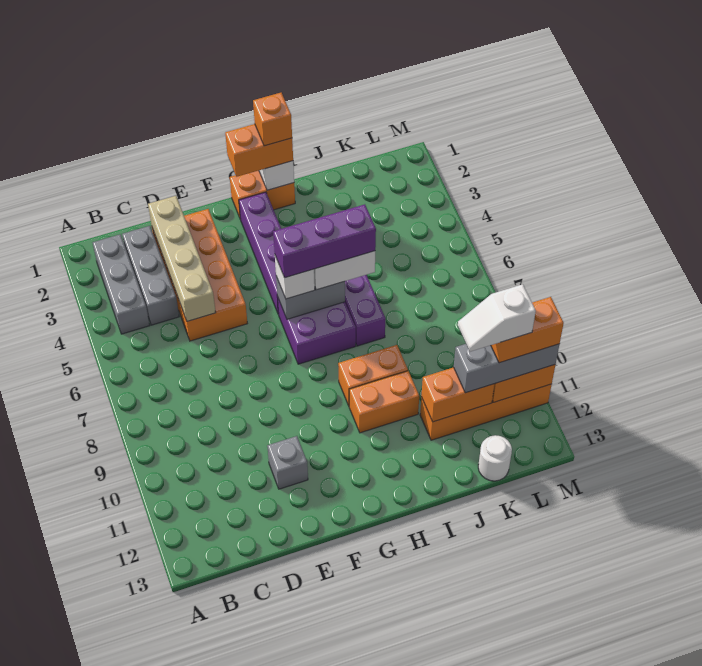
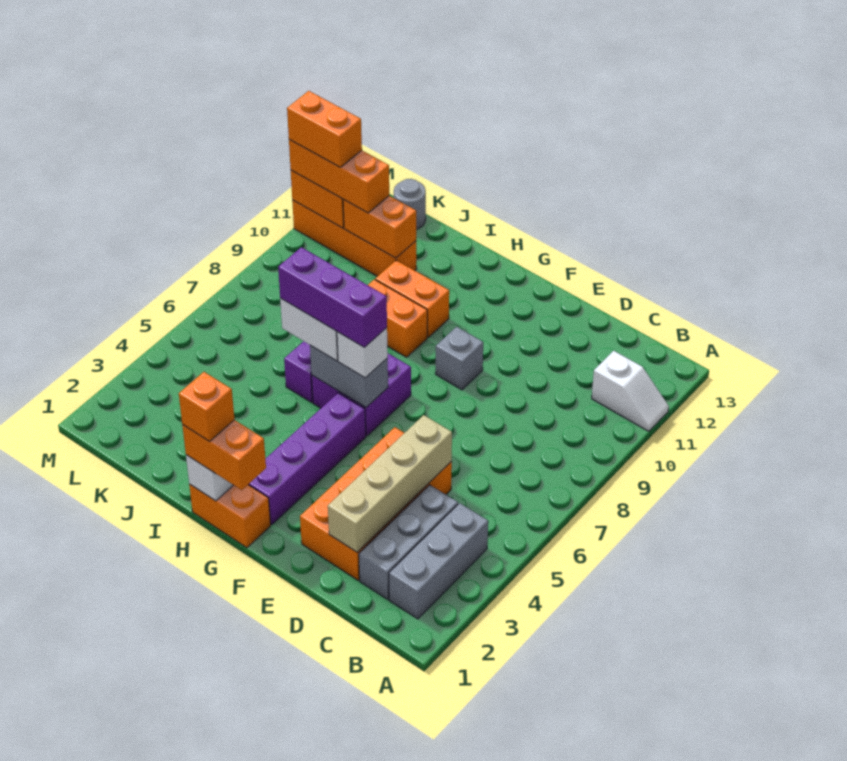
grey brick E11 level 1 -> grey brick F9 level 1
grey brick K11:M11 level 3 -> orange brick K11:M11 level 3
white slope K11:L11 level 5 top L -> white slope A11:B11 level 1 top B
white round brick K13 level 1 -> grey round brick K13 level 1

